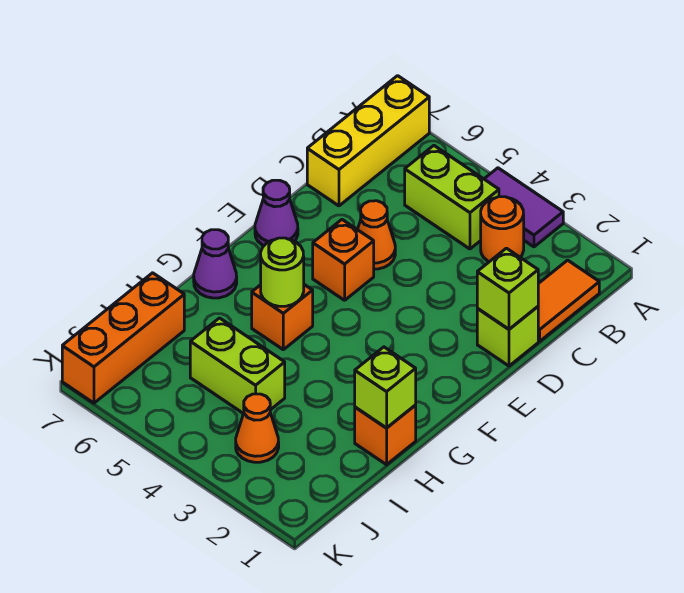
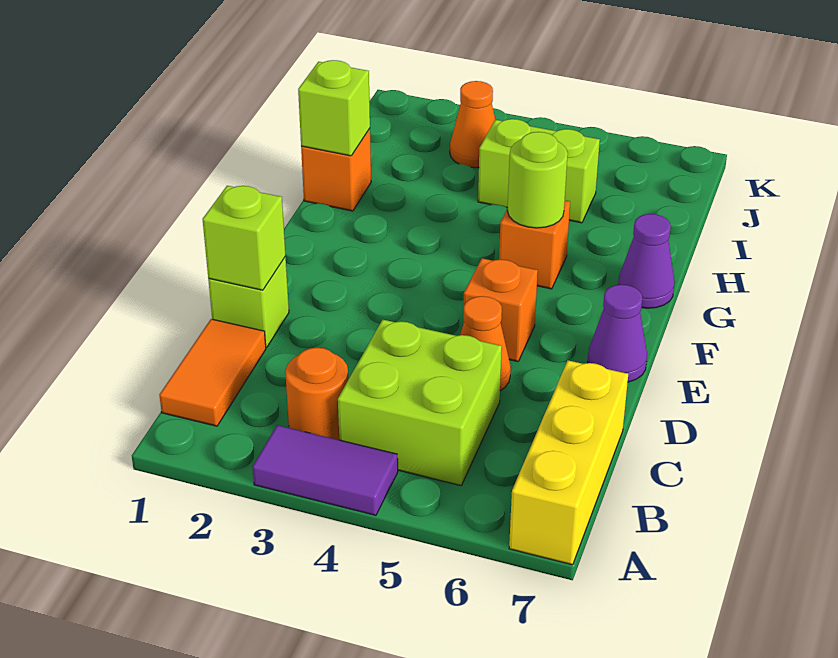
lime brick B4:B5 level 1 -> lime brick B4:C5 level 1
orange brick I7:K7 level 1 -> none

